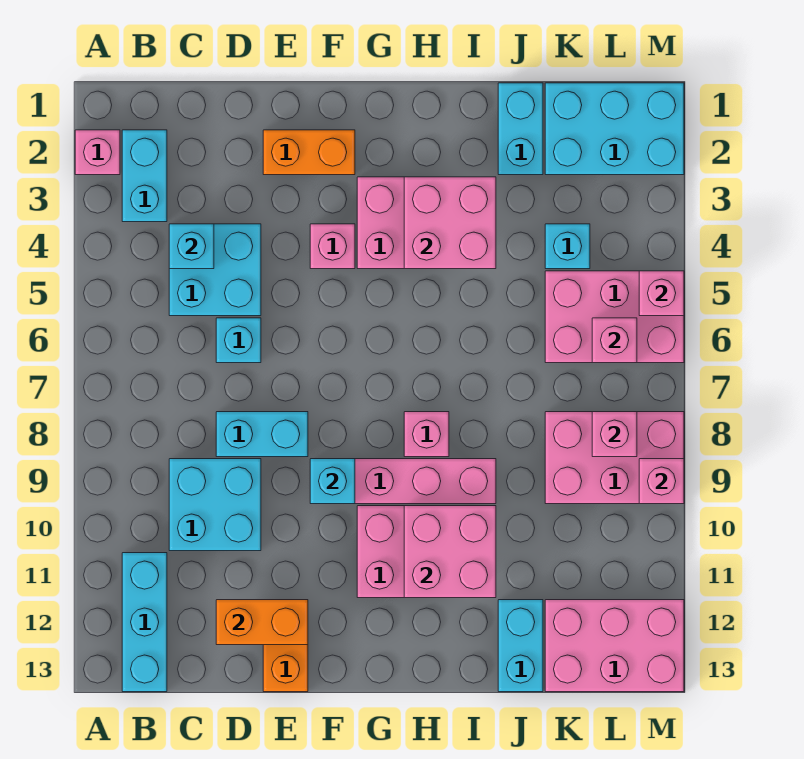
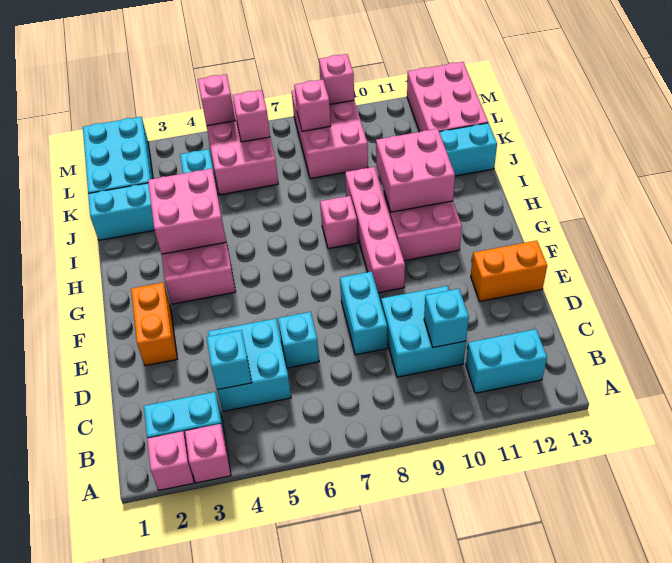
cyan brick B11:B13 level 1 -> cyan brick B11:B12 level 1
orange brick D12:E12 level 2 -> none
pink brick F4 level 1 -> pink brick A3 level 1
cyan brick F9 level 2 -> cyan brick C10 level 2

